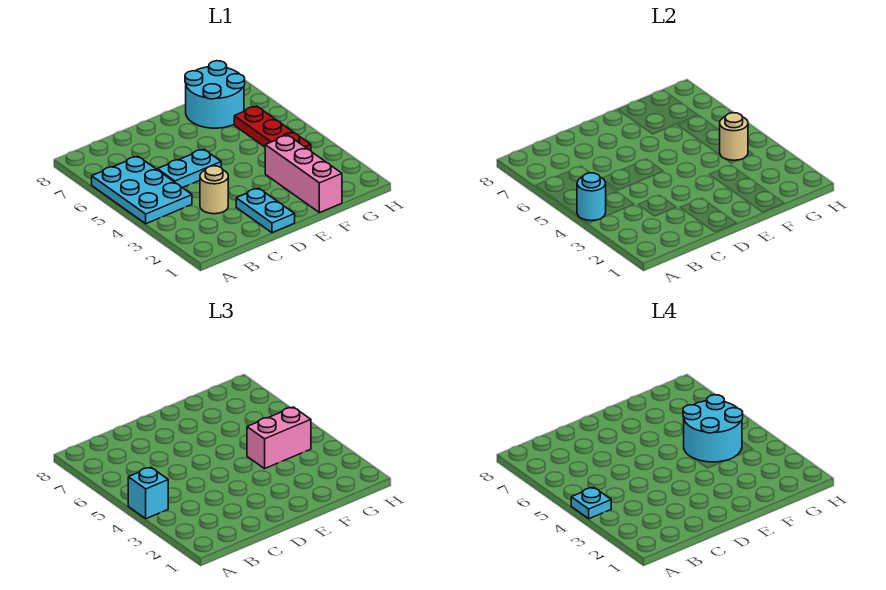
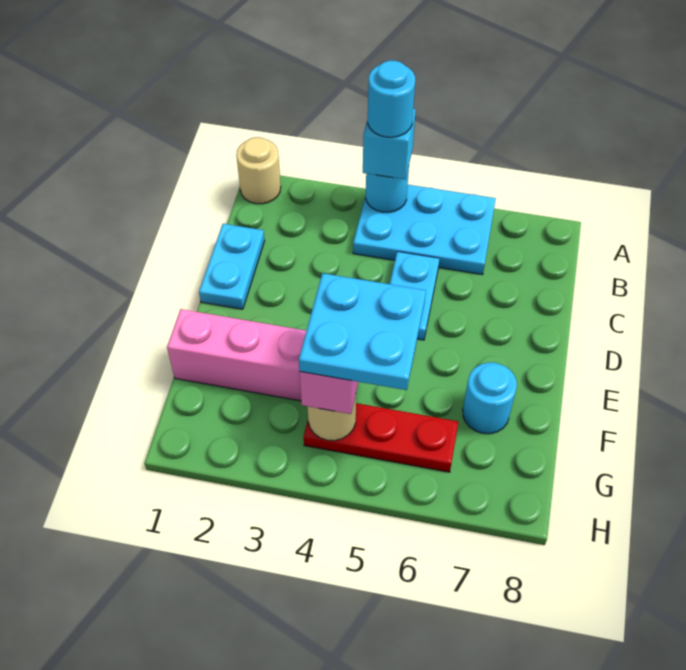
cyan plate A4 level 4 -> cyan round brick A4 level 4
tan round brick C3 level 1 -> tan round brick A1 level 1
cyan plate D1:D2 level 1 -> cyan plate C1:D1 level 1
cyan round brick F4:G5 level 4 -> cyan plate F4:G5 level 4
cyan round brick F7:G8 level 1 -> cyan round brick F7 level 1

